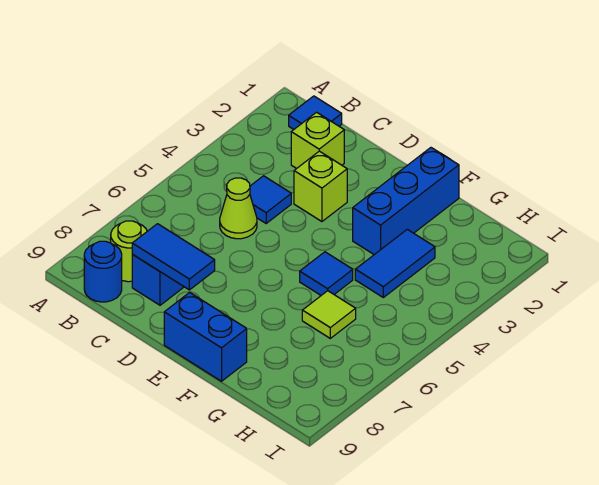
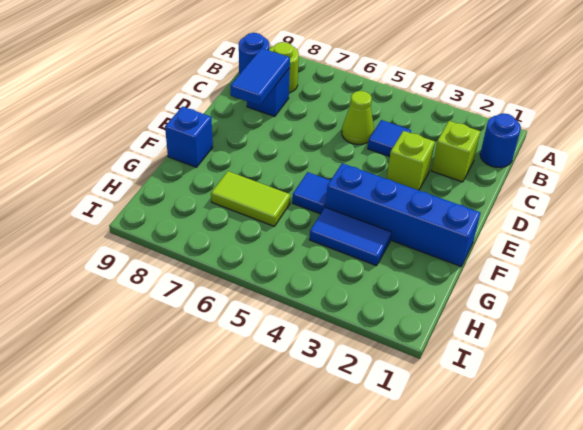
blue tile B1 level 1 -> blue round brick B1 level 1
blue brick E9:F9 level 1 -> blue brick F9 level 1
blue brick F1:F3 level 1 -> blue brick F1:F4 level 1
lime tile G6 level 1 -> lime tile G6:G7 level 1

